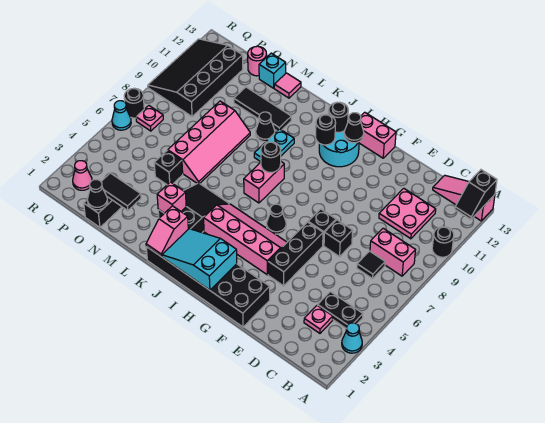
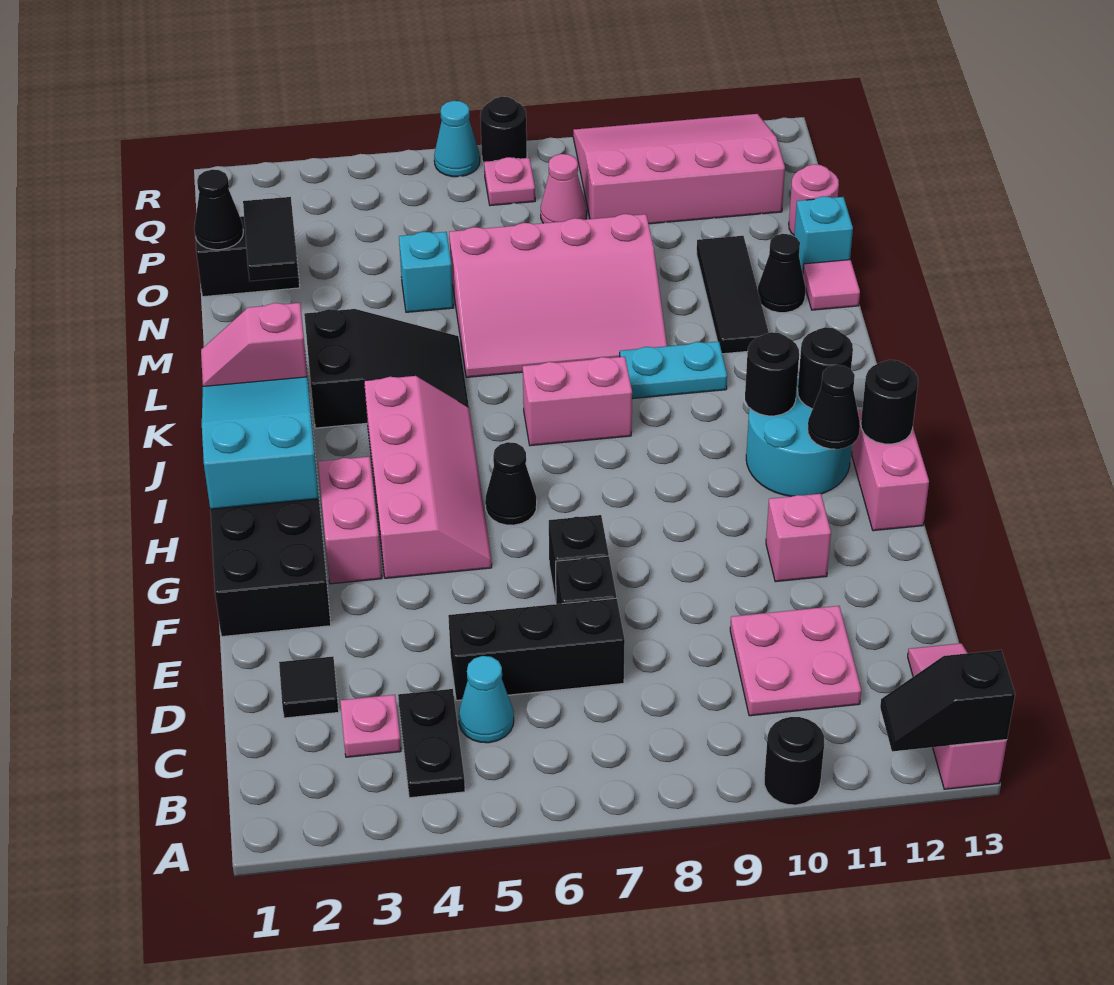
cyan cone A3 level 1 -> cyan cone C5 level 1
pink brick B8:C8 level 1 -> pink brick G3:H3 level 1
black tile C7 level 1 -> black tile D2 level 1
black brick F4:F6 level 1 -> black brick D5:D7 level 1
black round brick J8 level 2 -> black round brick H13 level 2
pink brick L3 level 2 -> pink brick F11 level 1
black cone L10 level 1 -> black cone M12 level 1
pink slope M6:N9 level 1 top N -> pink slope L6:N9 level 1 top N
black brick N5 level 1 -> cyan brick N5 level 1
black slope P9:R12 level 1 top P -> pink slope P9:R12 level 1 top P
pink cone Q2 level 1 -> pink cone P8 level 1

